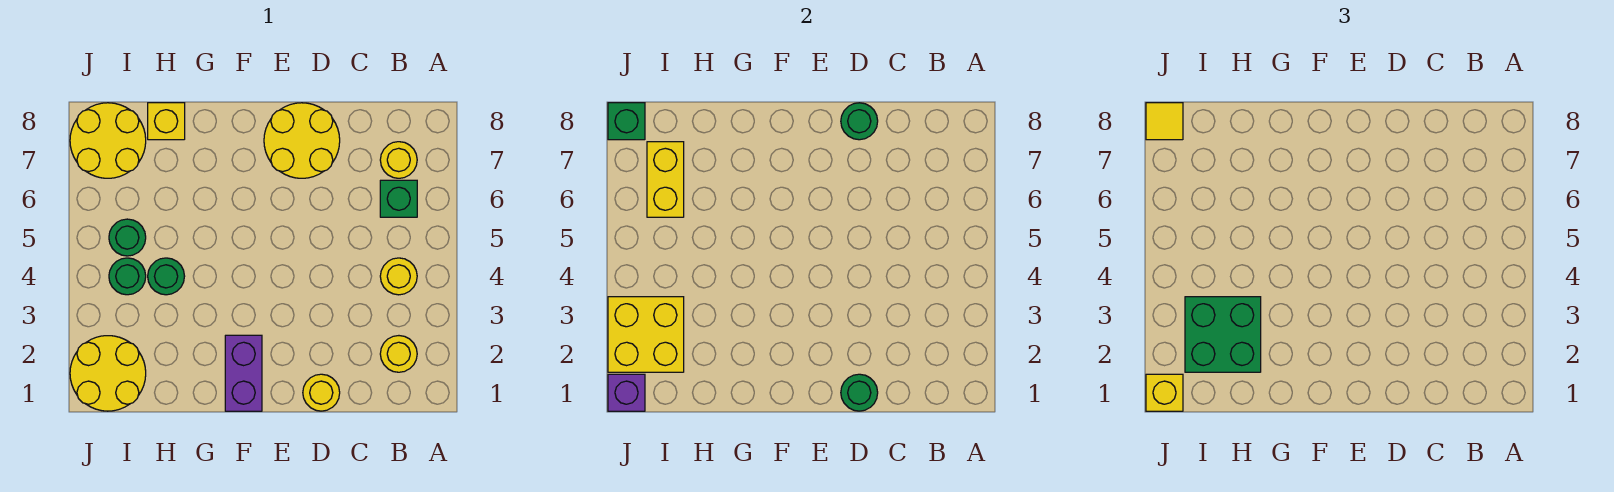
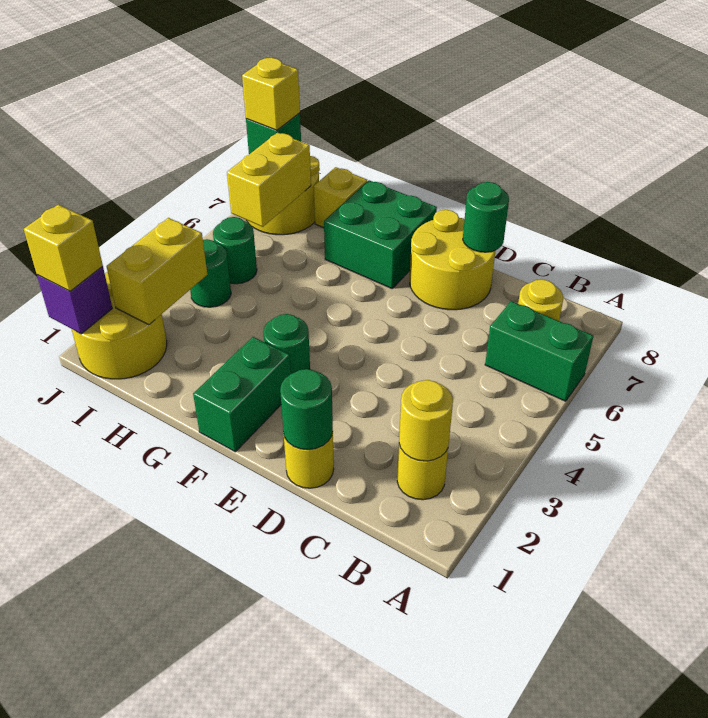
yellow round brick B4 level 1 -> yellow round brick B2 level 2
green brick B6 level 1 -> green brick A6:B6 level 1
purple brick F1:F2 level 1 -> green brick F1:F2 level 1
green brick H2:I3 level 3 -> green brick F7:G8 level 1
green round brick H4 level 1 -> green round brick F3 level 1
yellow brick I2:J3 level 2 -> yellow brick I2:I3 level 2
yellow tile J8 level 3 -> yellow brick J8 level 3

